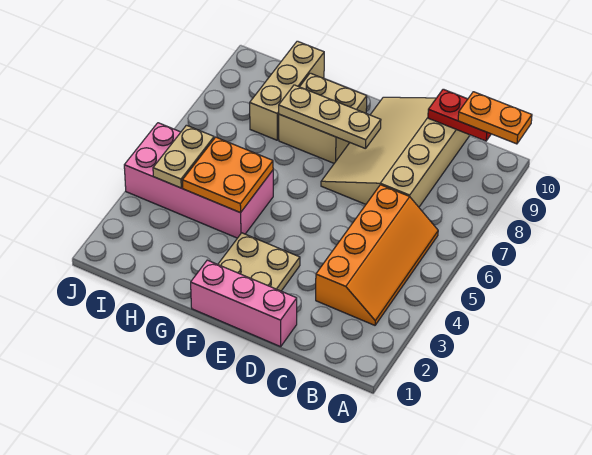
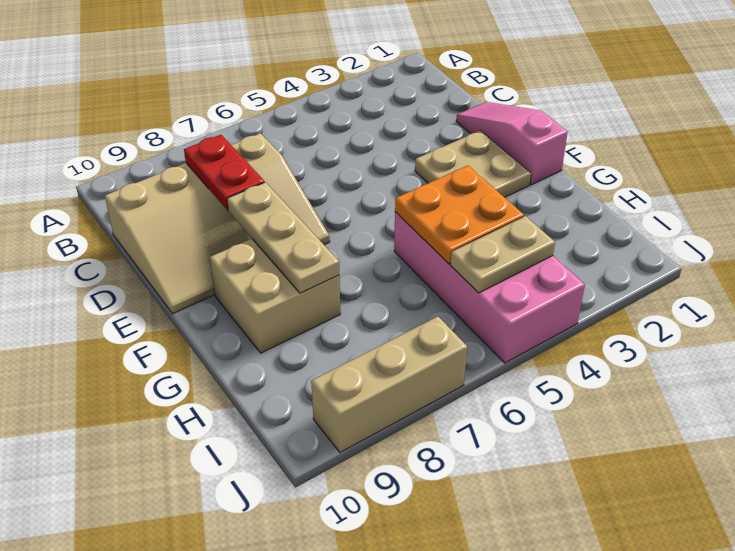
orange plate A10:B10 level 3 -> none
orange slope B3:C6 level 1 top C -> none
red plate B10:C10 level 2 -> red plate C8:D8 level 2
pink brick D1:F1 level 1 -> pink slope D1:F1 level 1 top F
tan brick H8:H10 level 1 -> tan brick J7:J9 level 1

